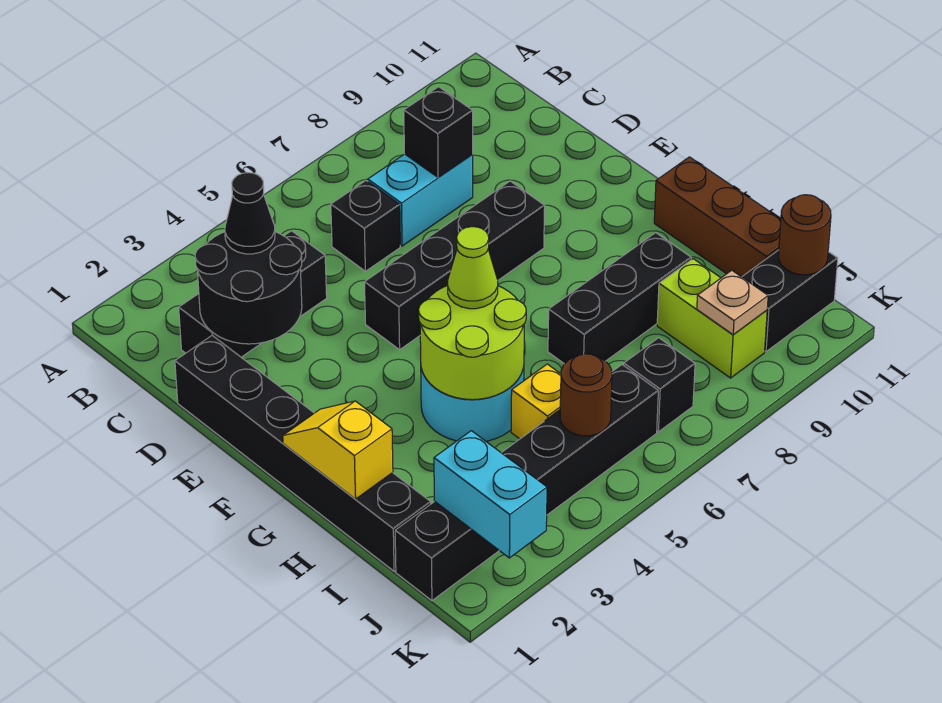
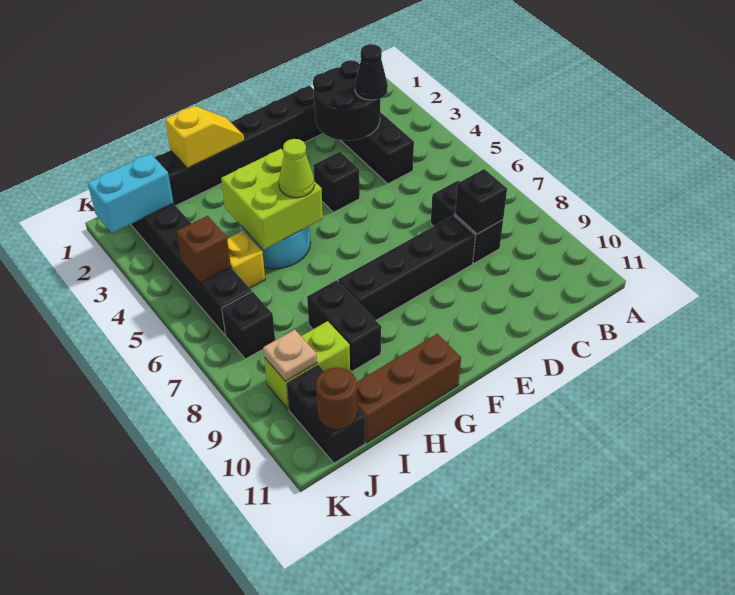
black brick C6 level 1 -> black brick E4 level 1
cyan brick C7:C8 level 1 -> black brick C7:C8 level 1
black brick E5:E8 level 1 -> black brick D8:G8 level 1
lime round brick G4:H5 level 2 -> lime brick G4:H5 level 2
black brick H7:H9 level 1 -> black brick H8:H9 level 1
brown round brick J5 level 2 -> brown brick J5 level 2

